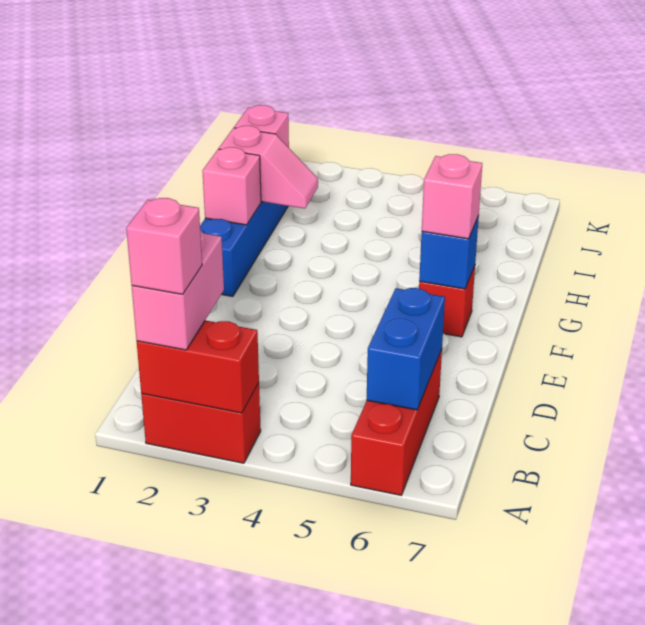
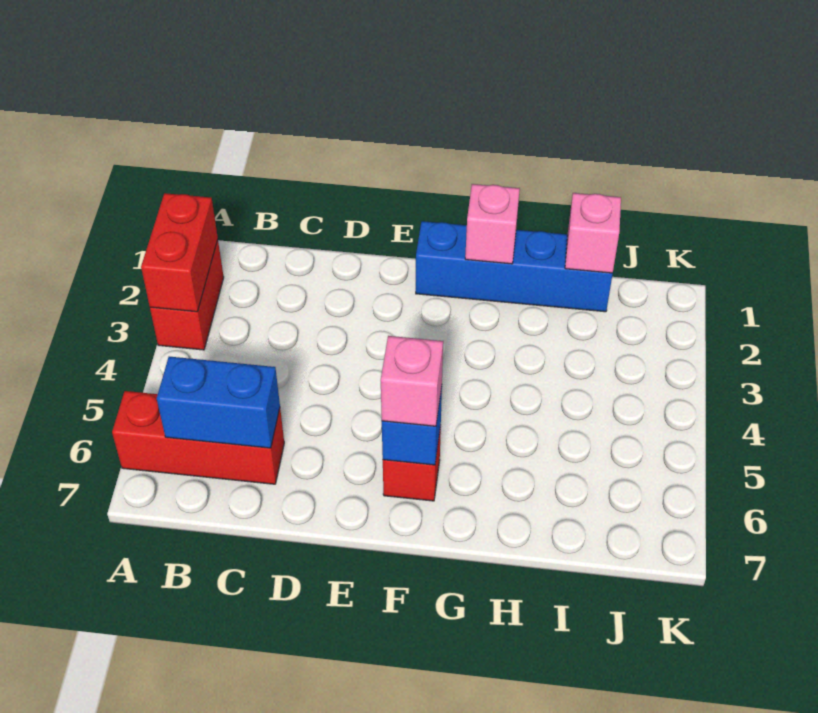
pink brick A2:B2 level 3 -> none
pink brick A2 level 4 -> none
pink slope H1:H2 level 2 top 1 -> none

